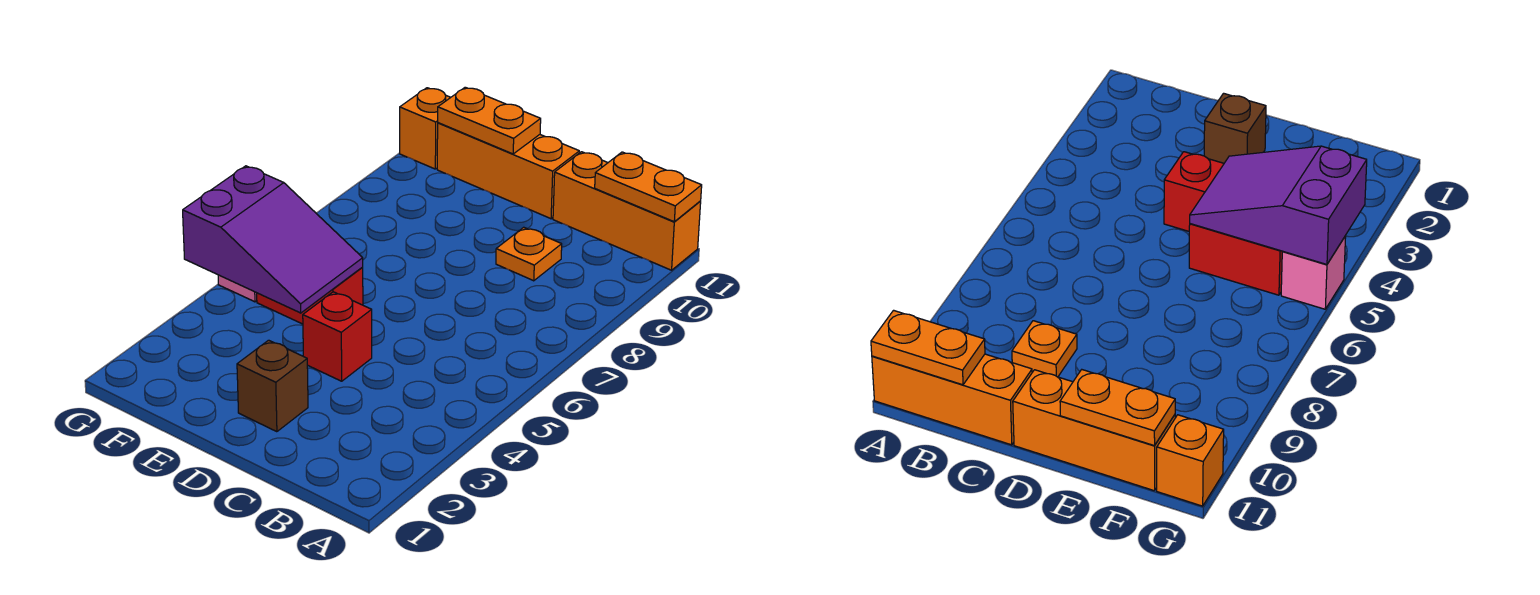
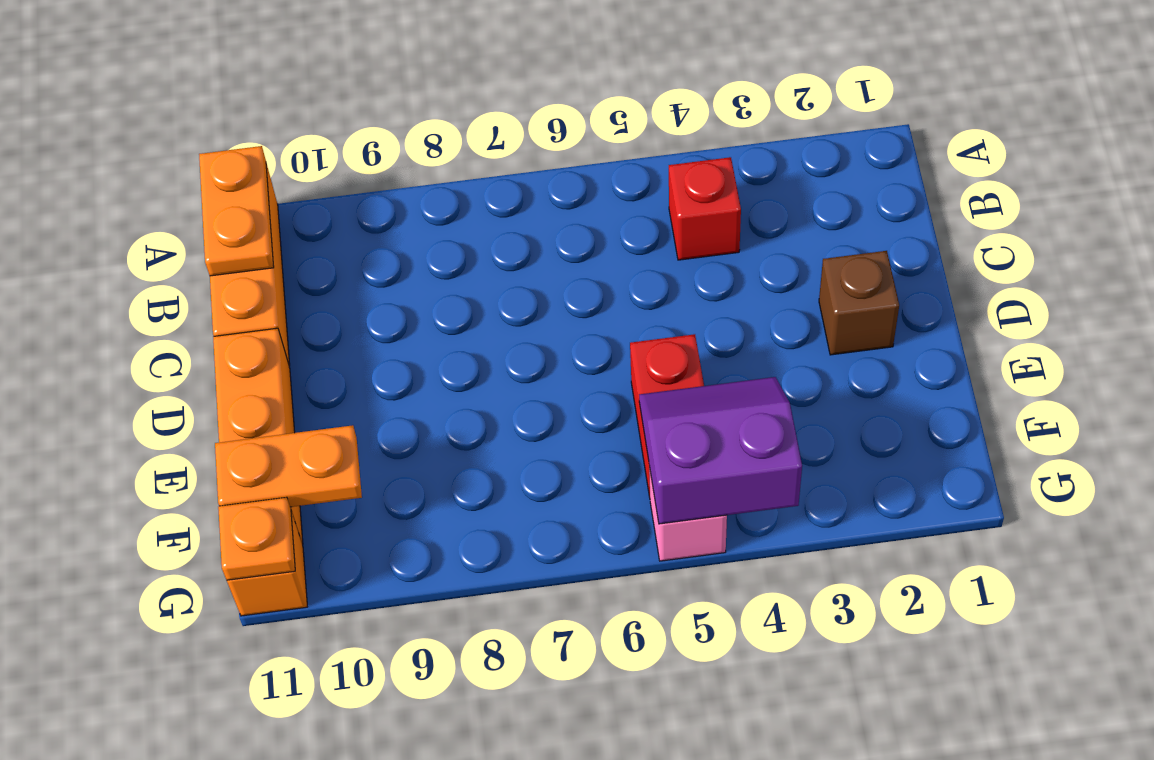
orange plate C9 level 1 -> orange plate G11 level 2
red brick D4 level 1 -> red brick B4 level 1
purple slope E4:G5 level 2 top G -> purple slope F4:G5 level 2 top G
orange plate E11:F11 level 2 -> orange plate F10:F11 level 2

